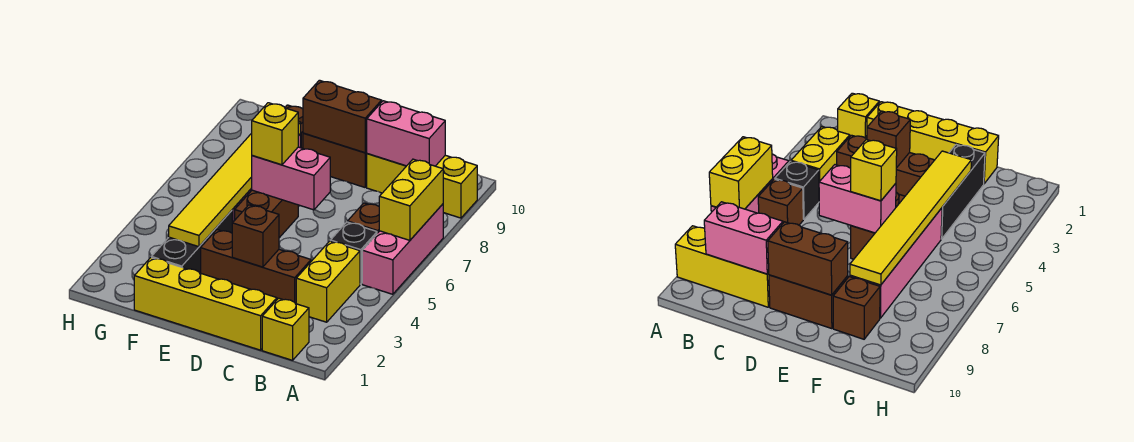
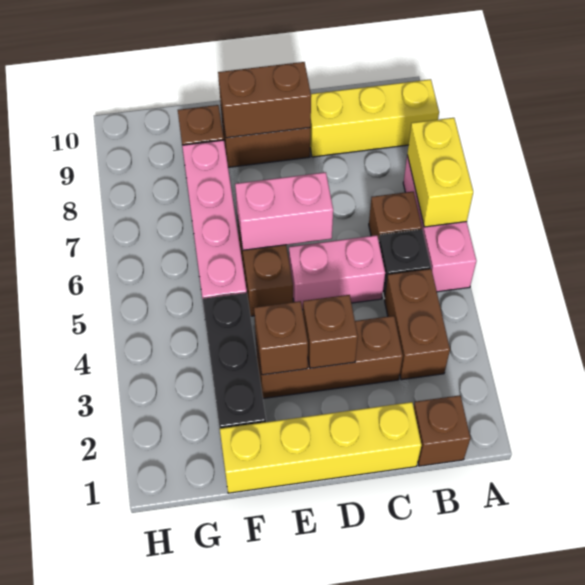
yellow brick B1 level 1 -> brown brick B1 level 1
yellow brick B3:B4 level 1 -> brown brick B3:B4 level 1
pink brick B9:C9 level 2 -> pink brick C5:D5 level 1
none -> brown brick E3 level 2
yellow brick E6 level 3 -> none
yellow tile F3:F8 level 2 -> none

